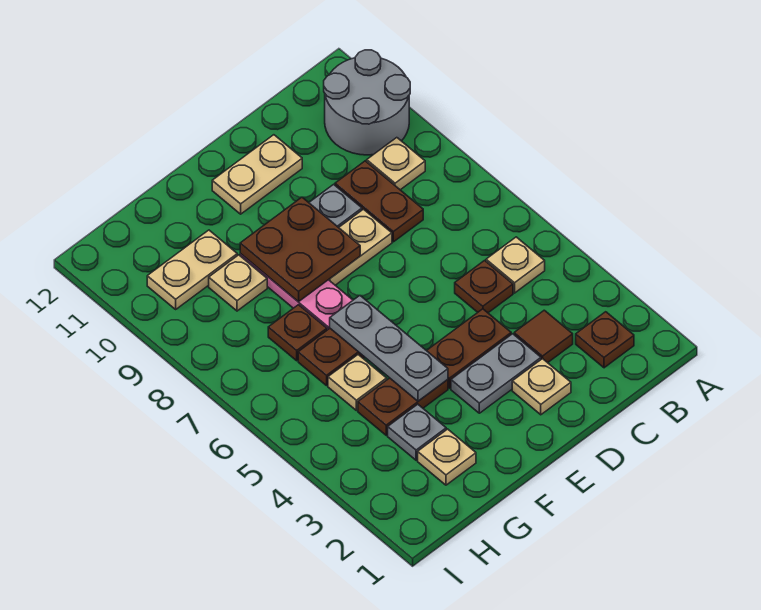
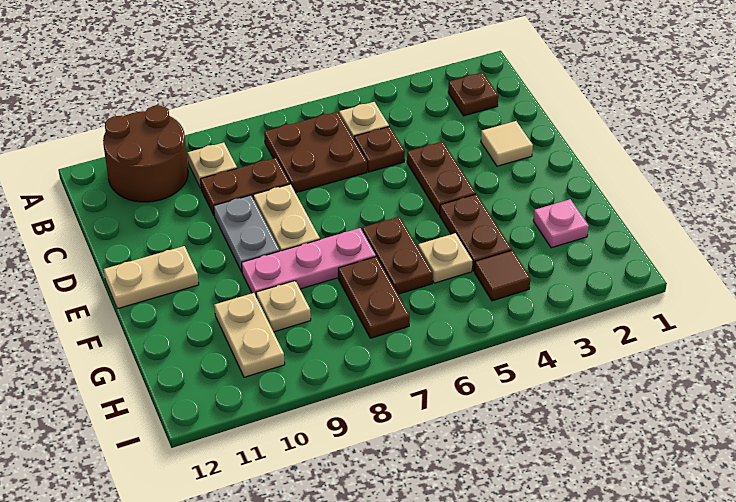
grey round brick A10:B11 level 1 -> brown round brick A10:B11 level 1
brown tile C3 level 1 -> brown tile H4 level 1
tan plate D2 level 1 -> tan tile D2 level 1
grey plate D3:E3 level 1 -> none
tan plate D11:E11 level 1 -> tan plate E11:E12 level 1
brown plate E8:F9 level 2 -> brown plate B6:C7 level 1
grey plate F4:F6 level 2 -> none
tan plate G2 level 1 -> pink plate G2 level 1
grey plate G3 level 1 -> none
brown plate G7 level 1 -> brown plate G7:H7 level 1

